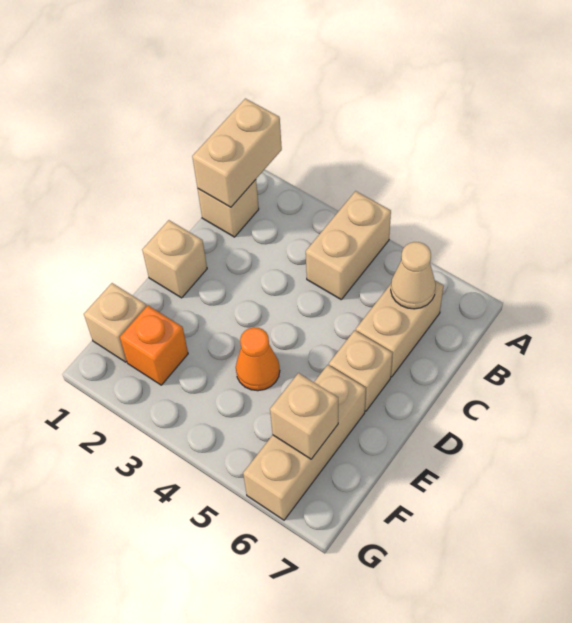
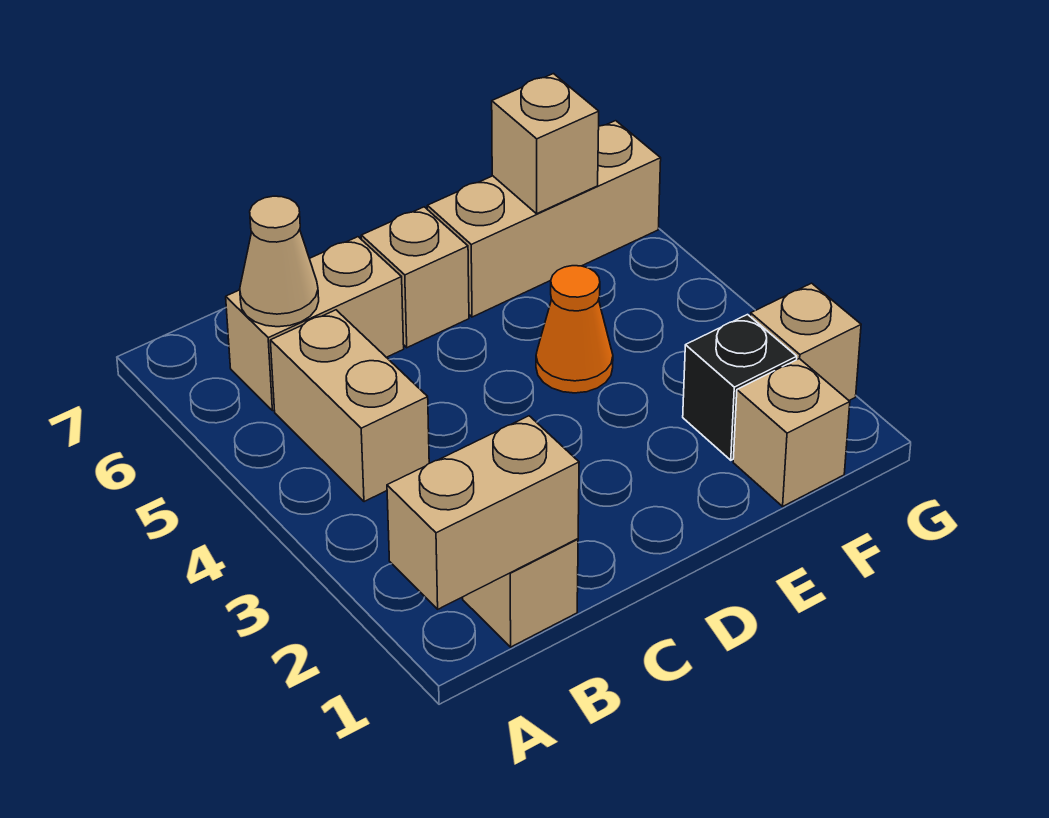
tan brick A4:B4 level 1 -> tan brick B4:B5 level 1
tan brick D1 level 1 -> tan brick G2 level 1
orange brick F2 level 1 -> black brick F2 level 1

